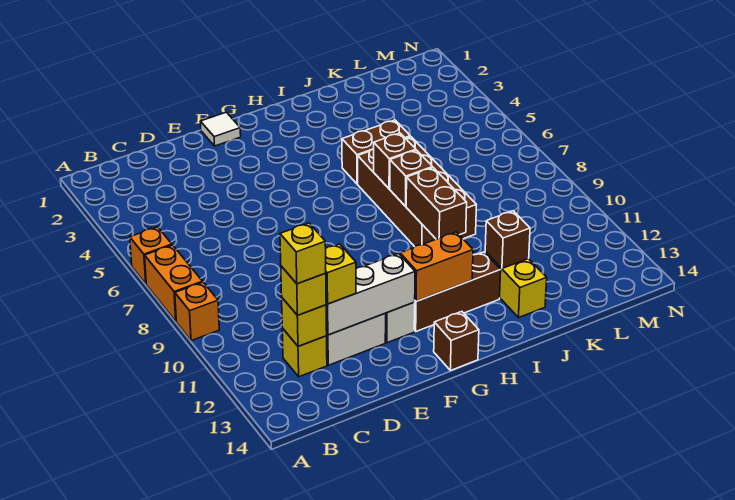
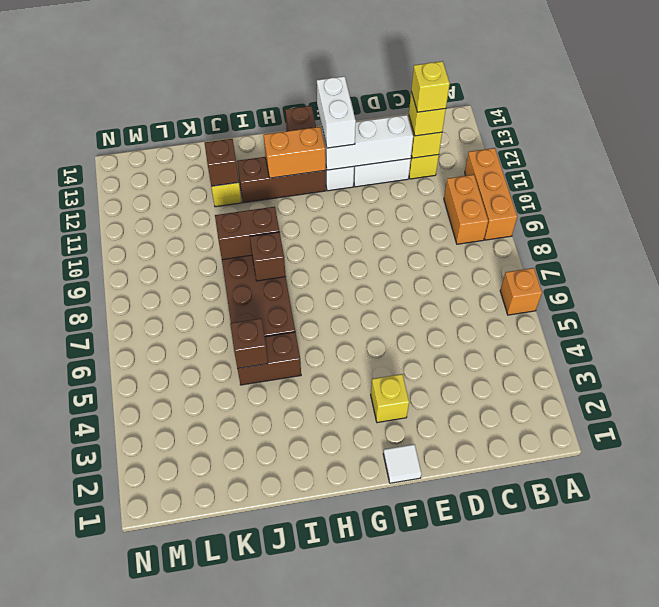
orange brick A7:A8 level 1 -> orange brick B9:B10 level 1
orange brick A9 level 1 -> orange brick A9:A11 level 1
yellow brick D12 level 3 -> yellow brick F3 level 1
none -> white brick F12:F13 level 3
brown brick I7 level 2 -> brown brick J5 level 2
brown brick I9:I10 level 2 -> brown brick I9:J9 level 2

